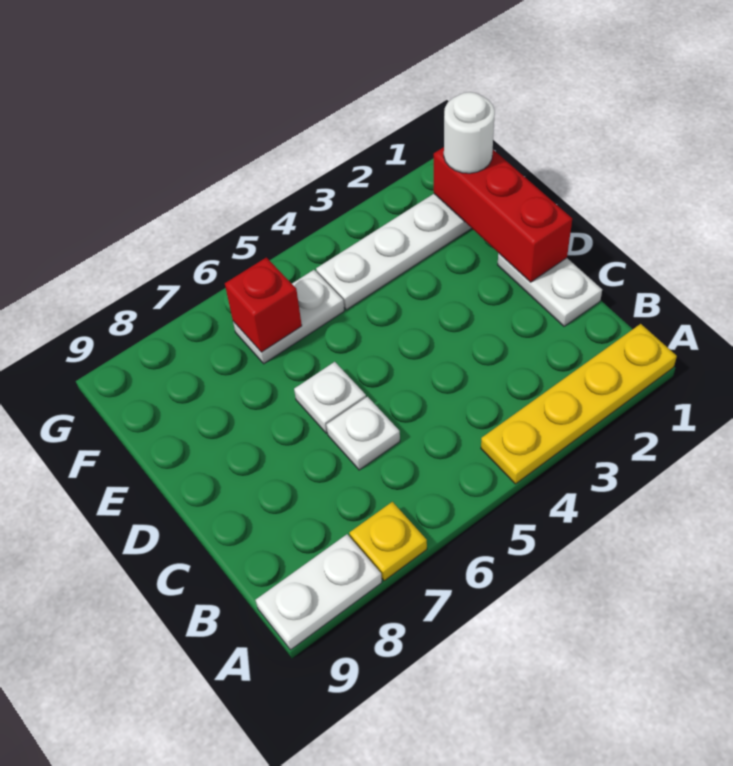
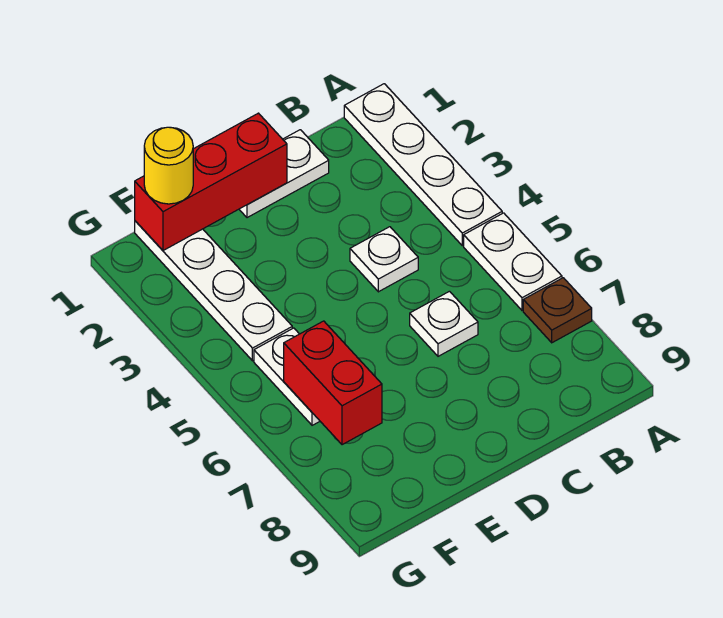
yellow plate A1:A4 level 1 -> white plate A1:A4 level 1
yellow plate A7 level 1 -> brown plate A7 level 1
white plate A8:A9 level 1 -> white plate A5:A6 level 1
white plate D6 level 1 -> white plate C4 level 1
white round brick F1 level 3 -> yellow round brick F1 level 3
red brick F6 level 2 -> red brick F6:F7 level 2

